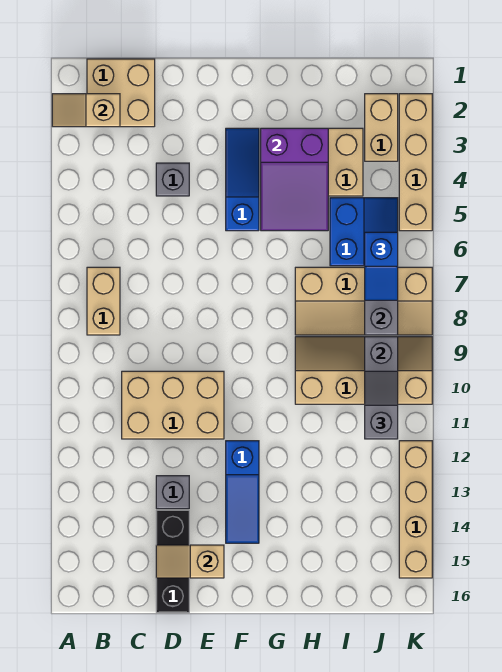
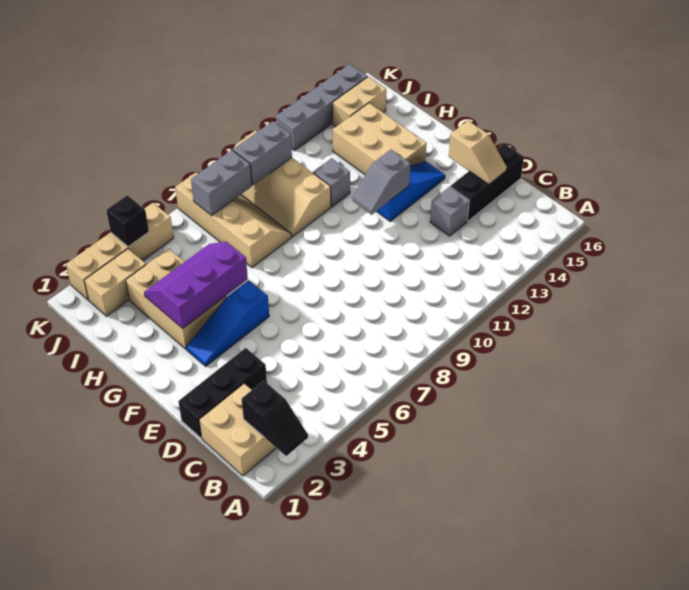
tan slope A2:B2 level 2 top B -> black slope A2:B2 level 2 top B
tan brick B7:B8 level 1 -> tan brick J14:J15 level 1
tan brick C10:E11 level 1 -> tan brick G13:I14 level 1
none -> black brick D1:D3 level 1
grey brick D4 level 1 -> grey brick H11 level 1
purple slope G3:H5 level 2 top 3 -> purple slope G3:H5 level 2 top G
blue slope I5:J6 level 1 top I -> none
blue slope J6:J7 level 3 top 6 -> none
grey slope J10:J11 level 3 top 11 -> grey slope F11:F12 level 2 top 12
none -> black brick K4 level 2
tan brick K12:K15 level 1 -> grey brick K12:K15 level 1

